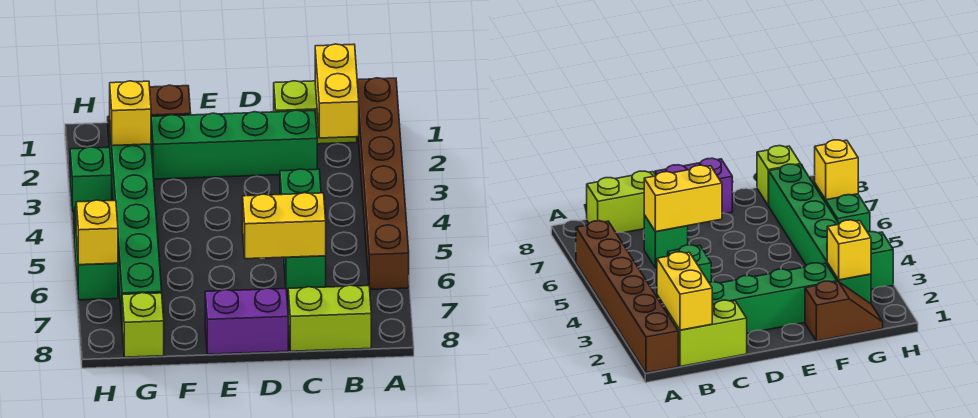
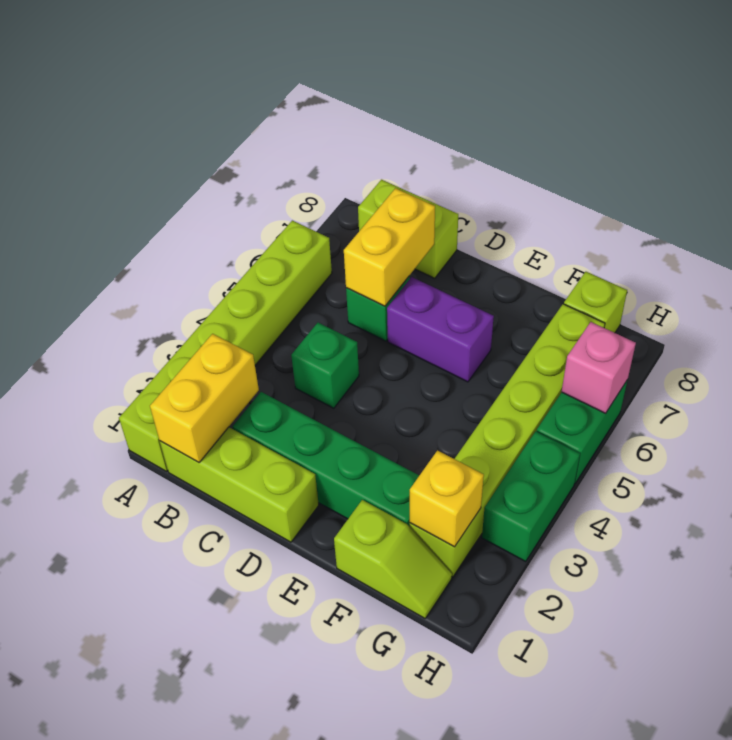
brown brick A1:A6 level 1 -> lime brick A1:A6 level 1
lime brick B1:C1 level 1 -> lime brick B1:D1 level 1
yellow brick C6:D6 level 2 -> yellow brick C6:C7 level 2
purple brick D8:E8 level 1 -> purple brick D6:E6 level 1
brown slope F1:G1 level 1 top F -> lime slope F1:G1 level 1 top F
green brick G2:G7 level 1 -> lime brick G2:G7 level 1
green brick H3 level 1 -> green brick H3:H4 level 1
yellow brick H6 level 2 -> pink brick H6 level 2

